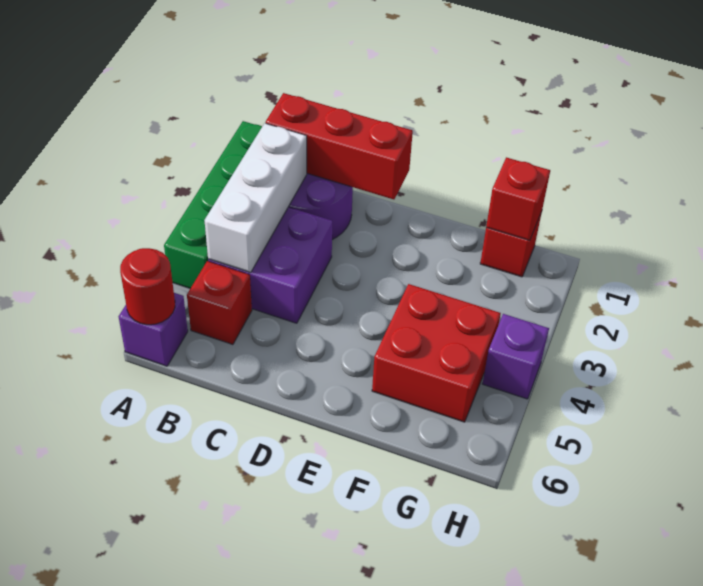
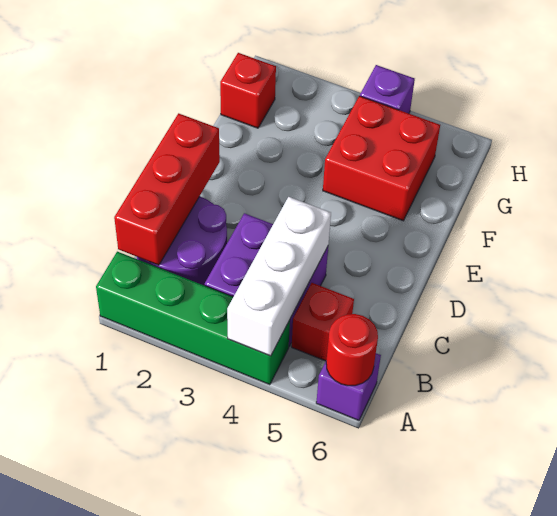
white brick B2:B4 level 2 -> white brick A4:C4 level 2
red brick G1 level 2 -> none

